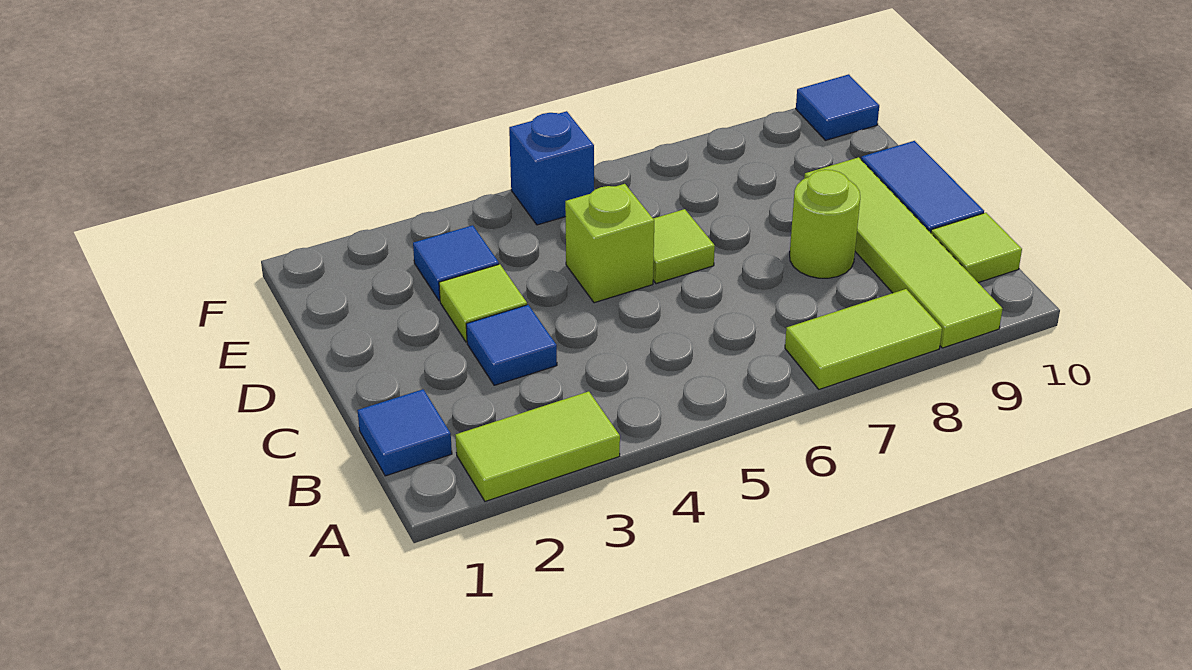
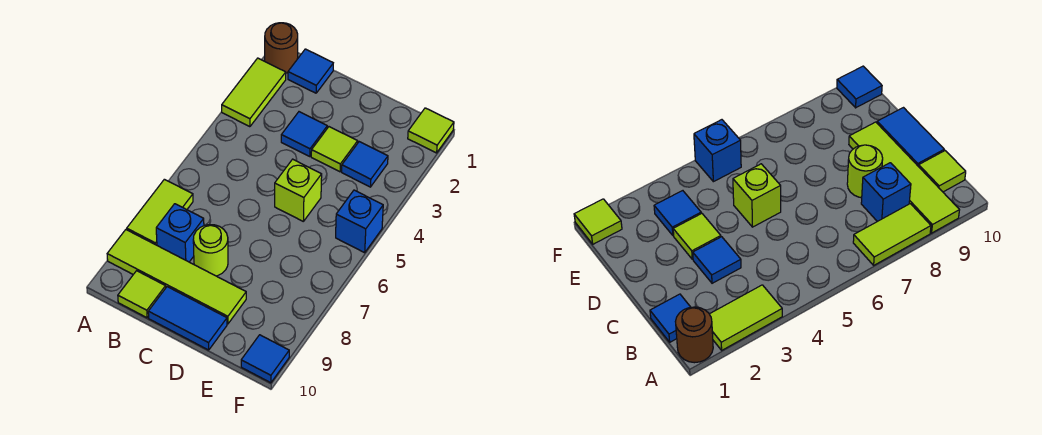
none -> brown round brick A1 level 1
none -> blue brick B8 level 1
lime tile D6 level 1 -> lime tile F1 level 1

